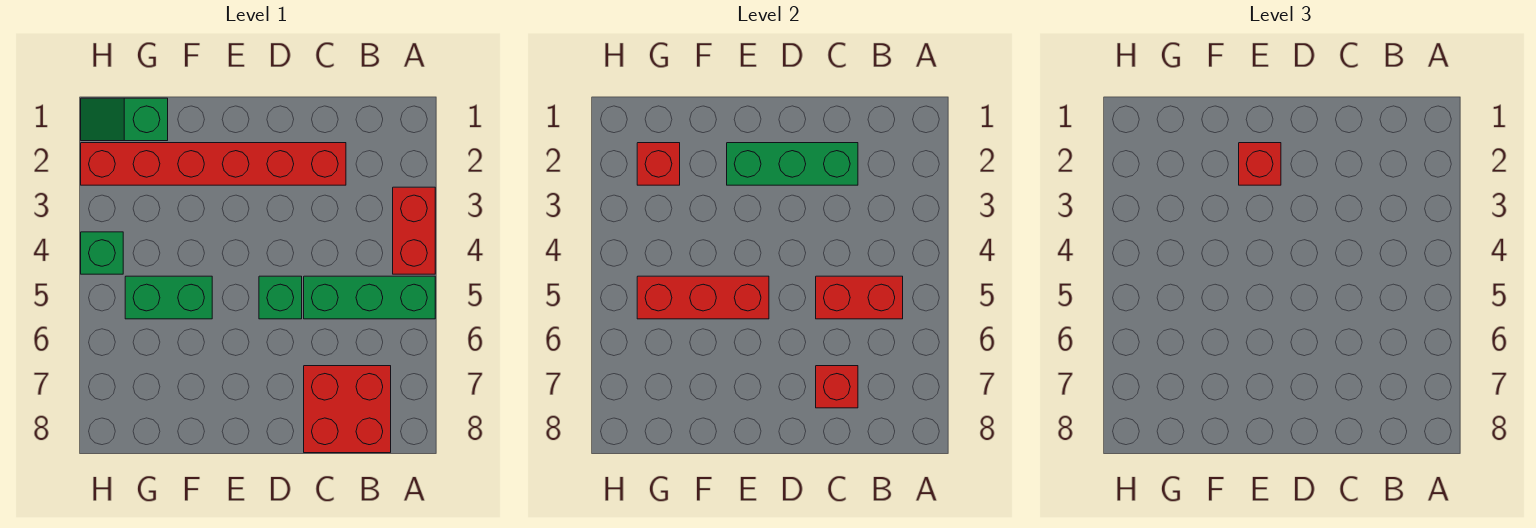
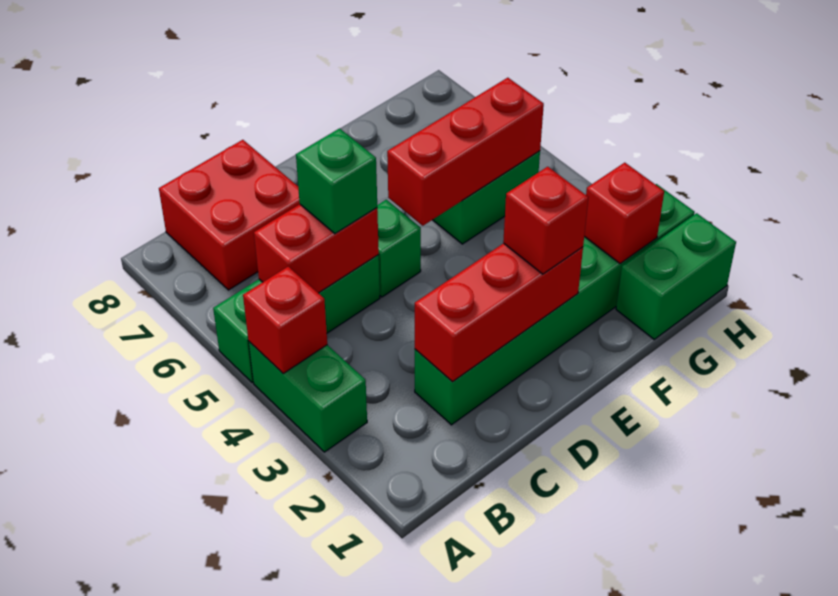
red brick A3:A4 level 1 -> green brick A3:A4 level 1
red brick C2:H2 level 1 -> green brick C2:H2 level 1
green brick C2:E2 level 2 -> red brick C2:E2 level 2
red brick C7 level 2 -> red brick A4 level 2
green slope G1:H1 level 1 top G -> green brick G1:H1 level 1
green brick H4 level 1 -> green brick C5 level 3

